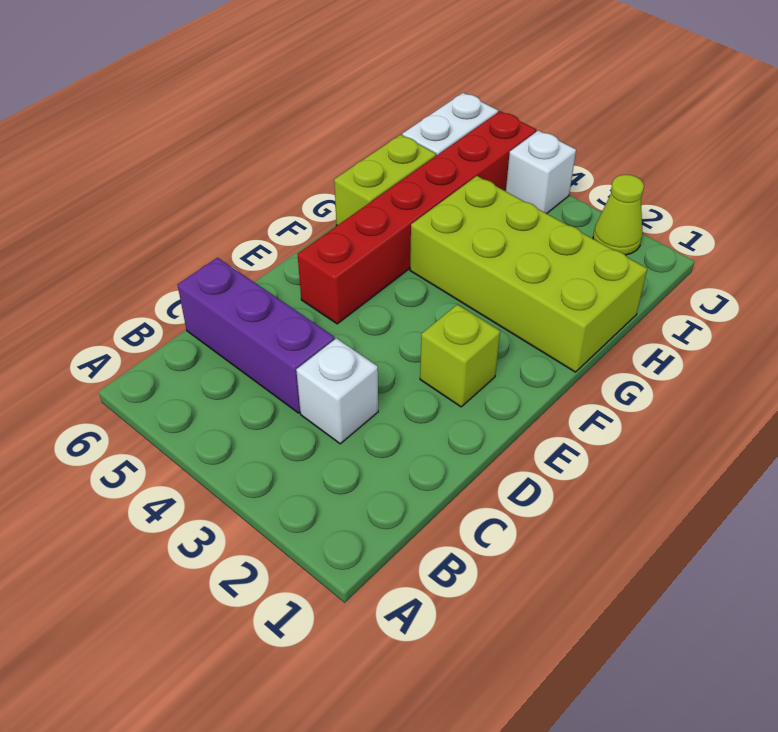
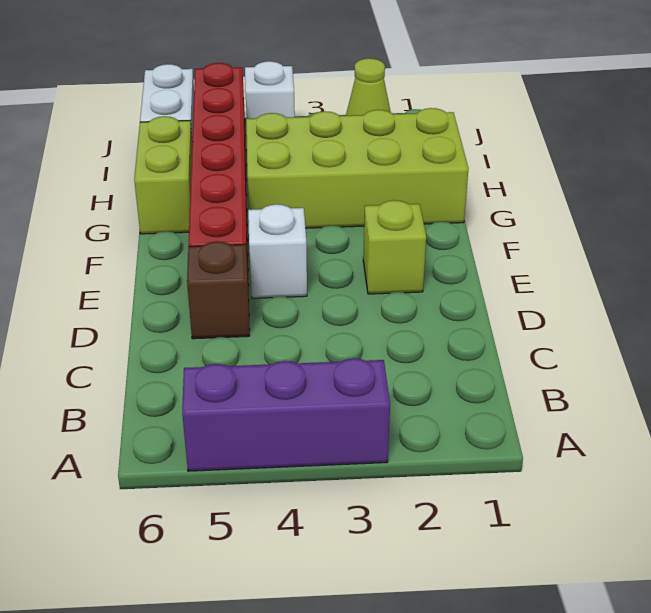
white brick C3 level 1 -> white brick E4 level 1
purple brick C4:C6 level 1 -> purple brick A3:A5 level 1
none -> brown brick D5 level 1

